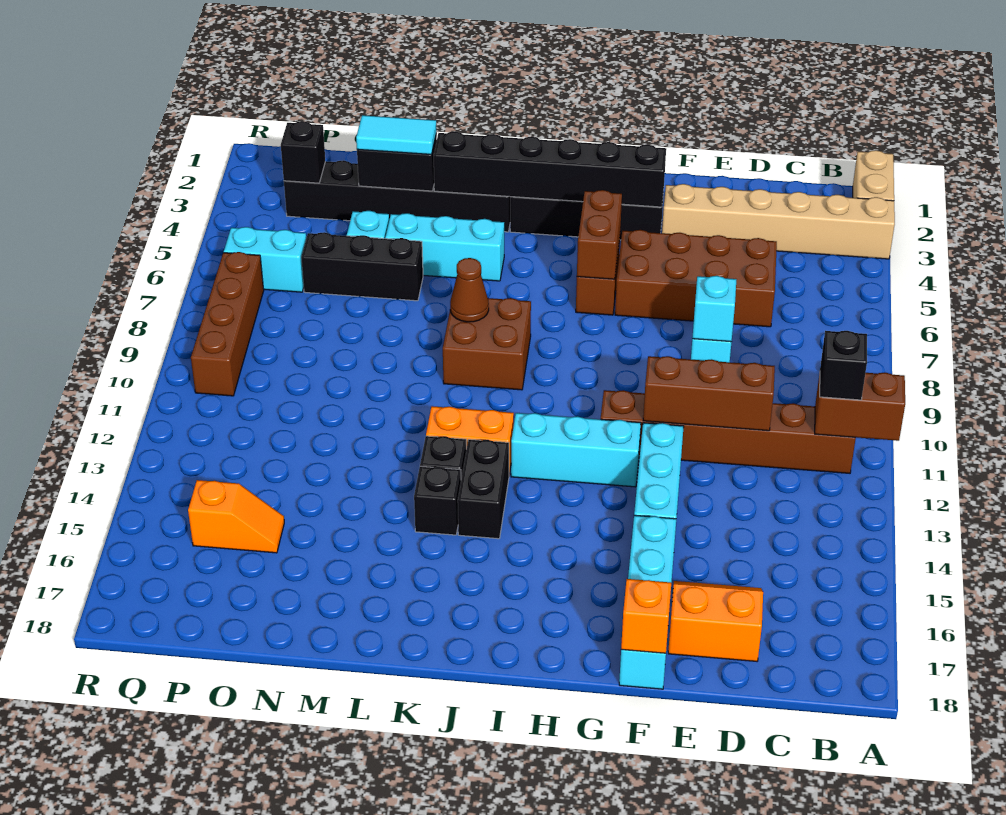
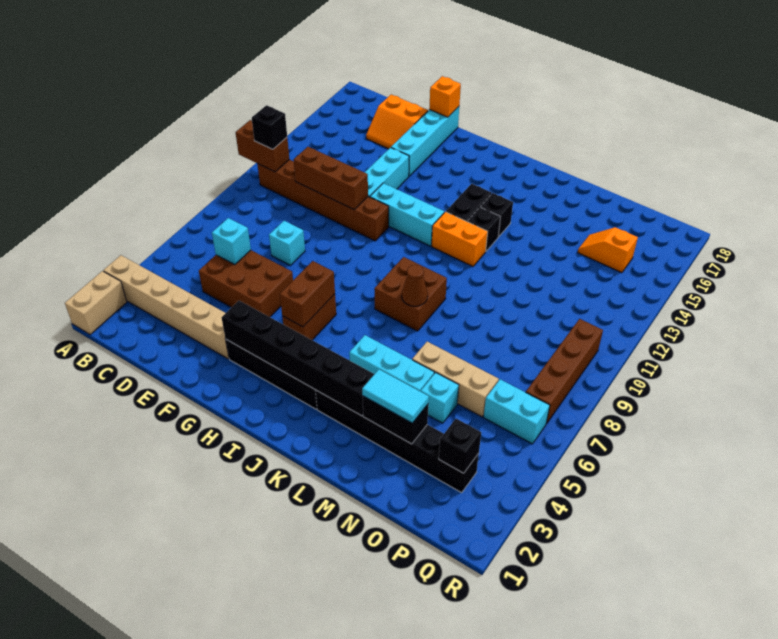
brown brick D5:G6 level 1 -> brown brick D5:F6 level 1
cyan brick E8 level 2 -> cyan brick D6 level 2
black brick M6:O6 level 1 -> tan brick M6:O6 level 1

